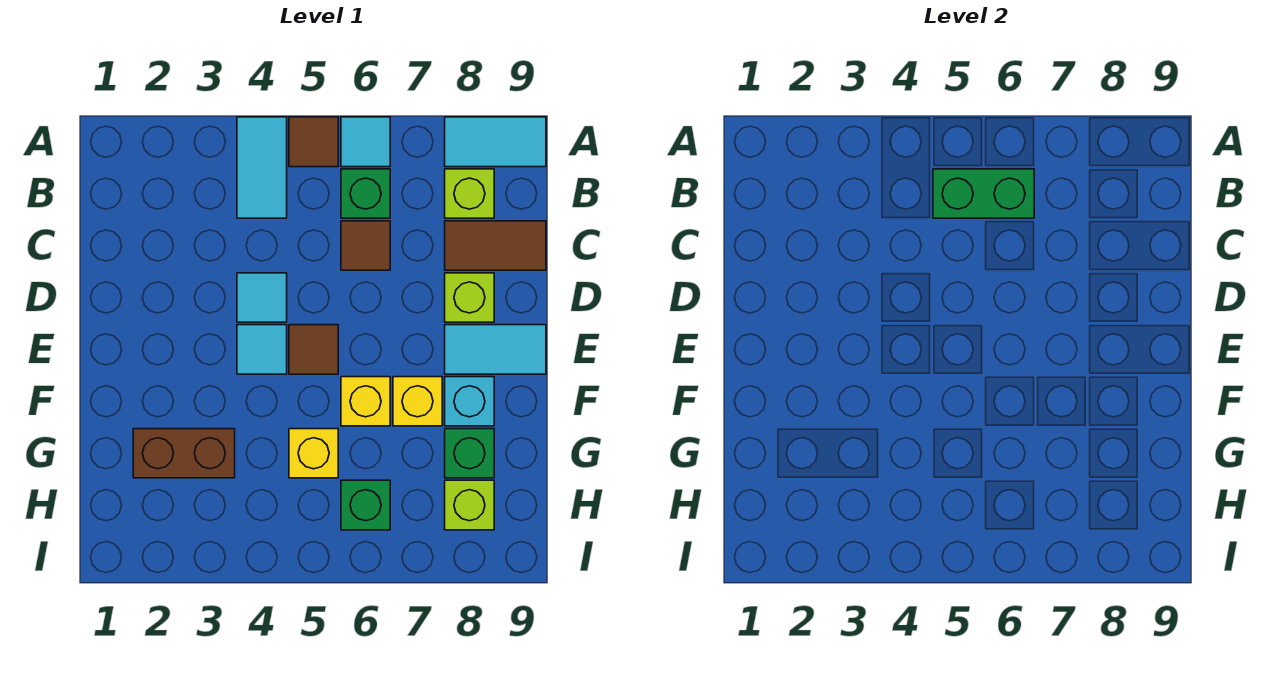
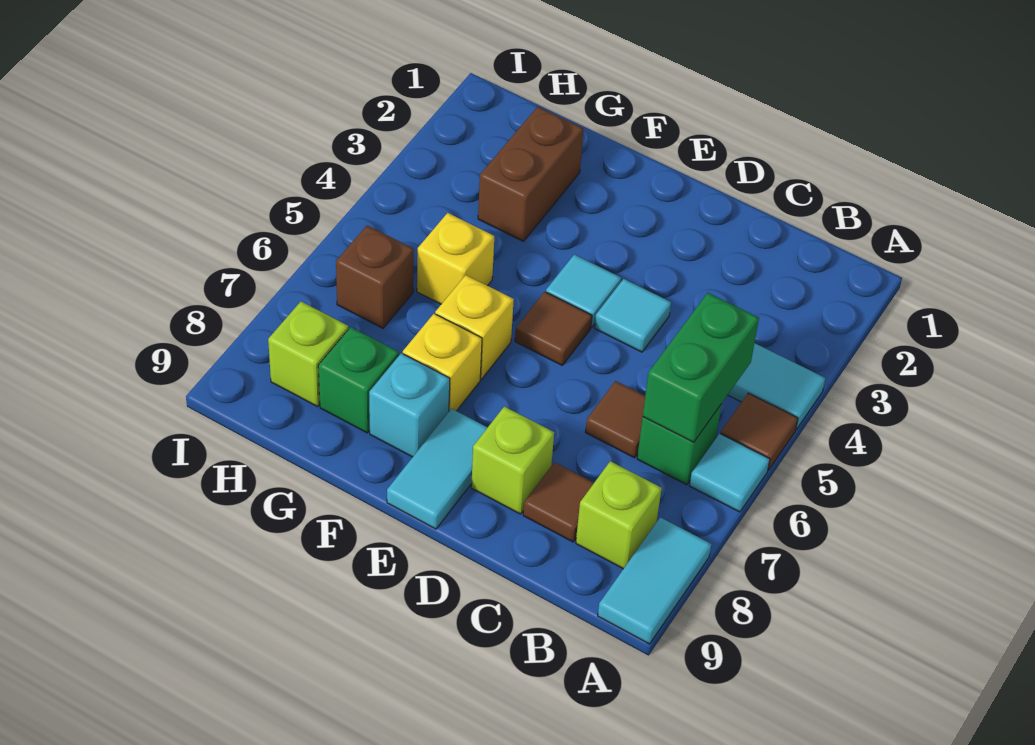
brown tile C8:C9 level 1 -> brown tile C8 level 1
green brick H6 level 1 -> brown brick H6 level 1

